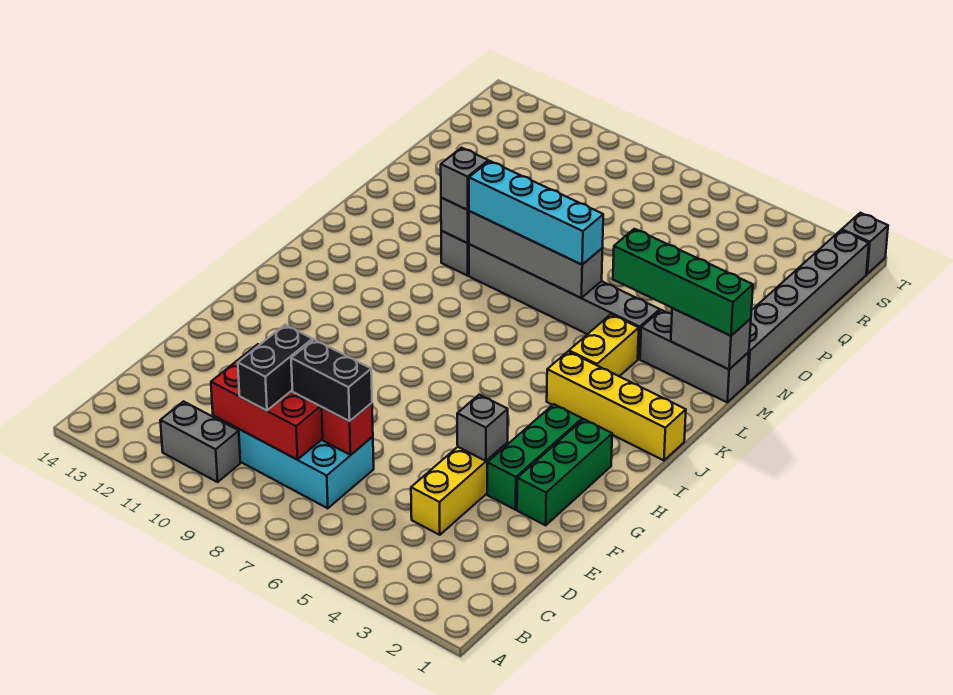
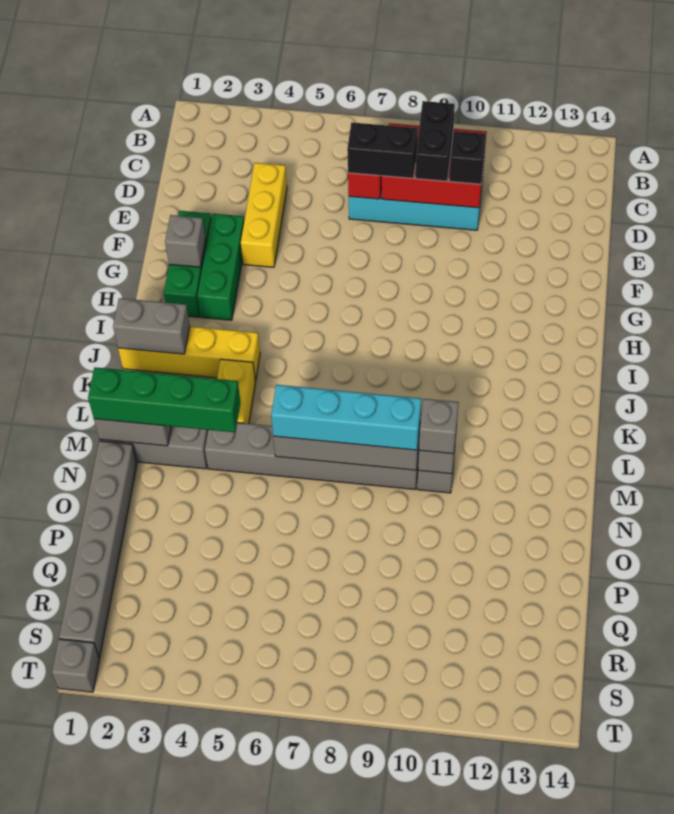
grey brick B10:B11 level 1 -> grey brick J1:J2 level 2
none -> black brick D10 level 3
grey brick F4 level 2 -> grey brick G2 level 2

